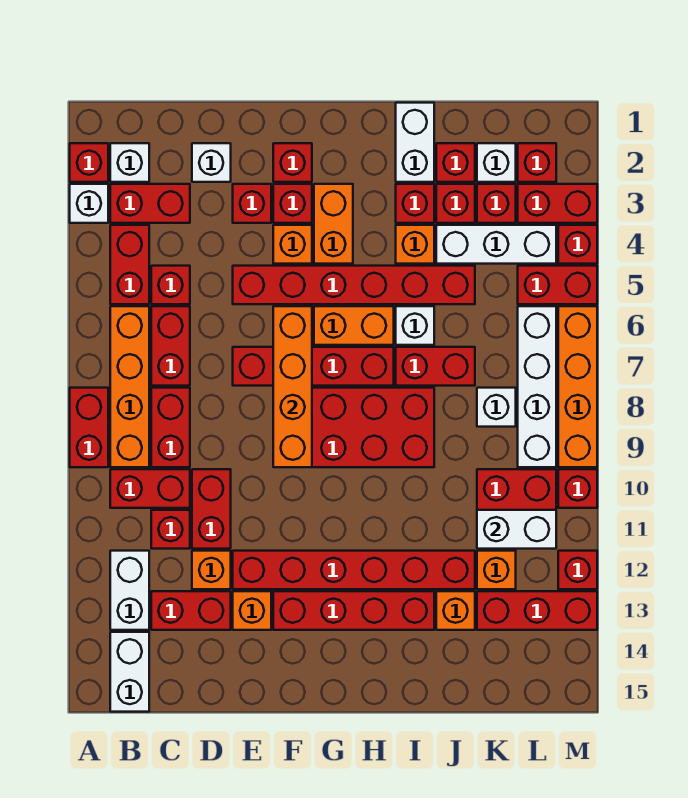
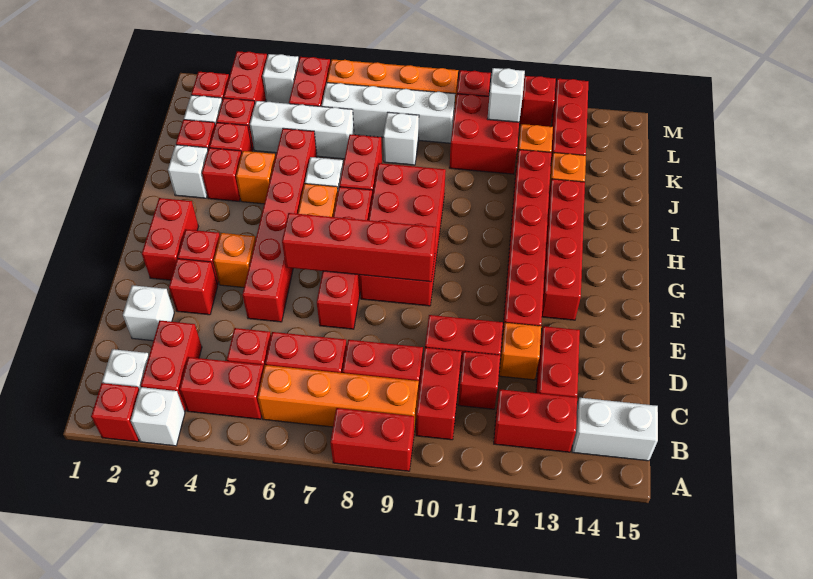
white brick B12:B13 level 1 -> red brick B12:B13 level 1
orange brick E13 level 1 -> none
red brick F2 level 1 -> red brick F2:G2 level 1
orange brick F6:F9 level 2 -> red brick F6:F9 level 2
orange brick G3:G4 level 1 -> none
white brick I1:I2 level 1 -> white brick I2 level 1
white brick J4:L4 level 1 -> white brick K4:K6 level 1
white brick K11:L11 level 2 -> white brick L11 level 2
red brick M4 level 1 -> white brick M4 level 1

